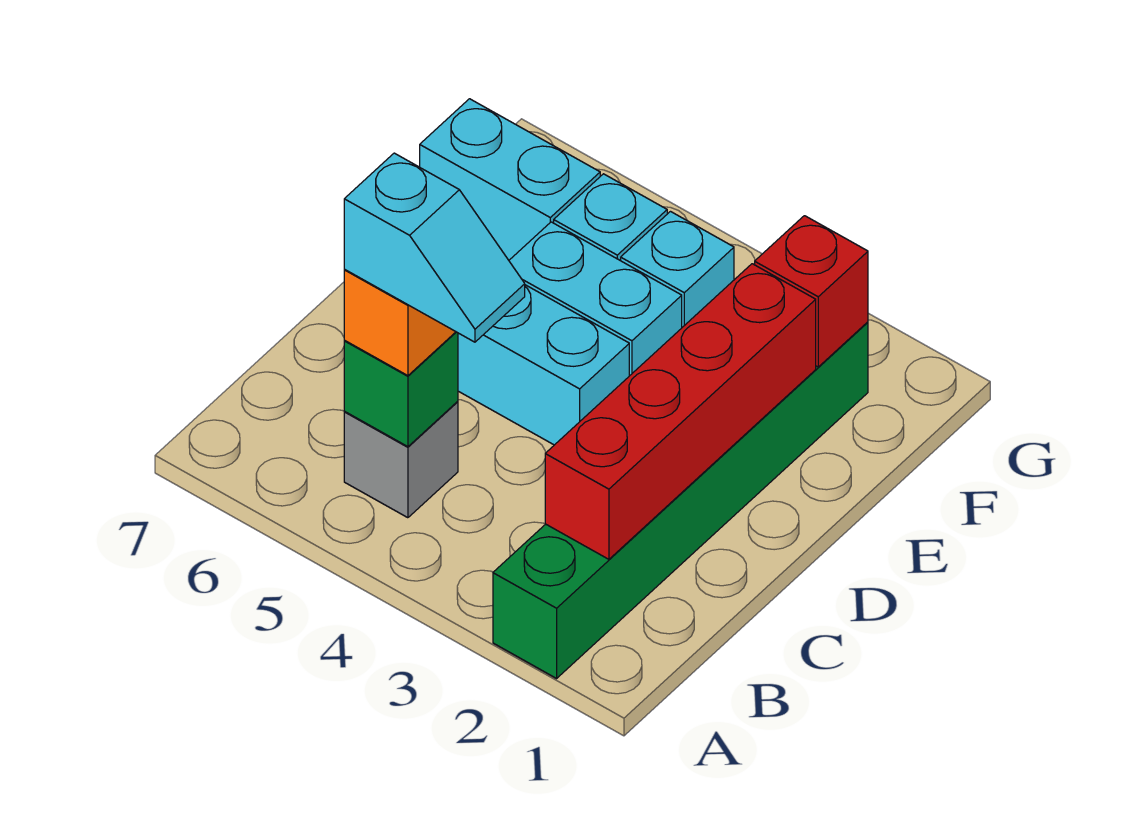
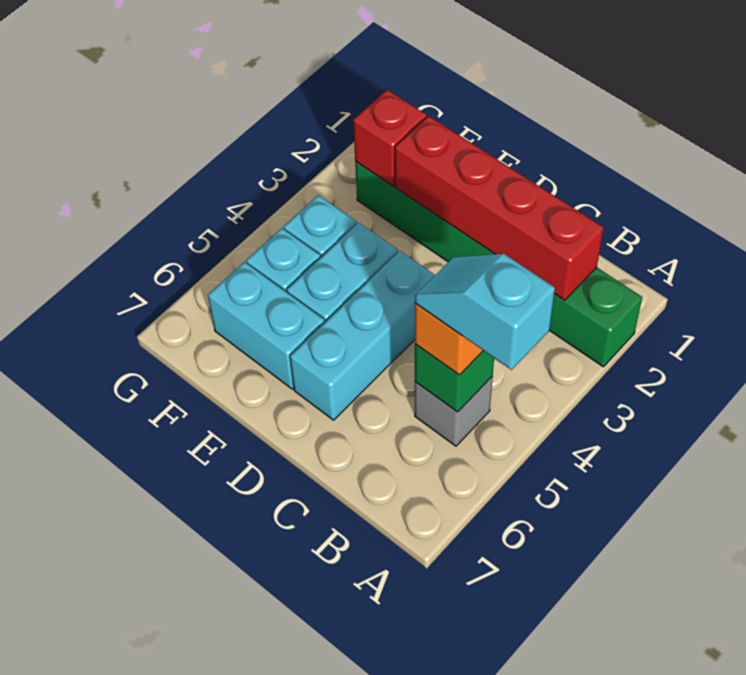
cyan slope B4:B5 level 4 top 5 -> cyan slope A5:B5 level 4 top A
cyan brick F6:F7 level 1 -> cyan brick E6:F6 level 1

